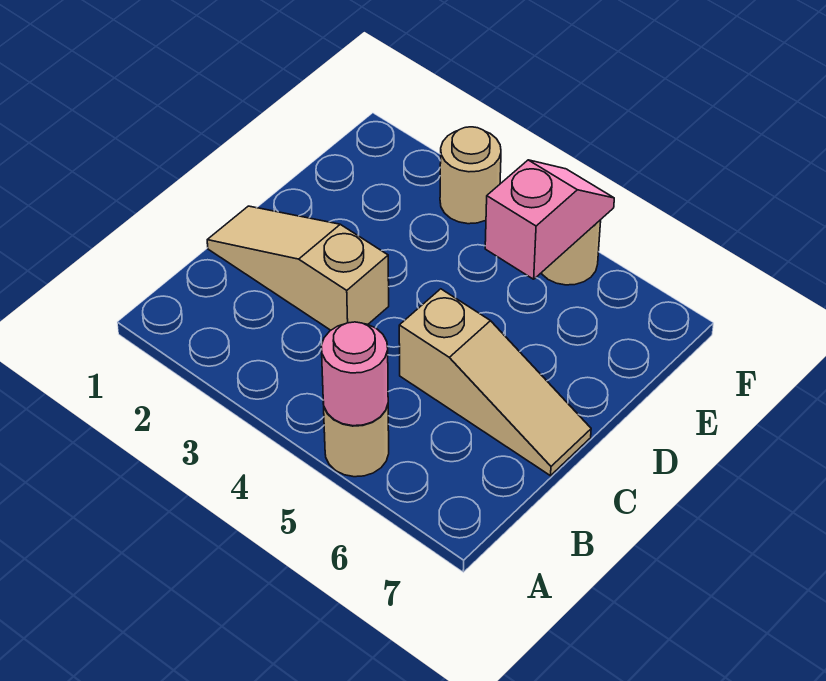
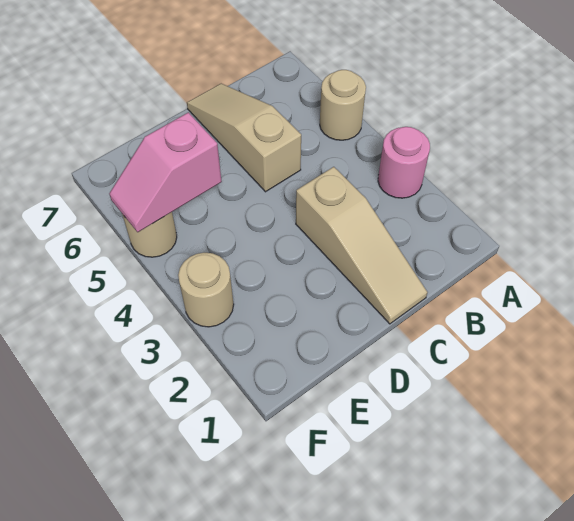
pink round brick A5 level 2 -> pink round brick A3 level 1

